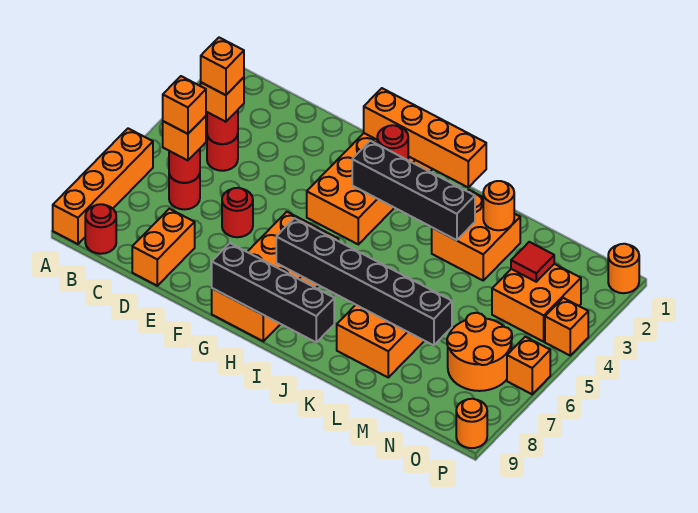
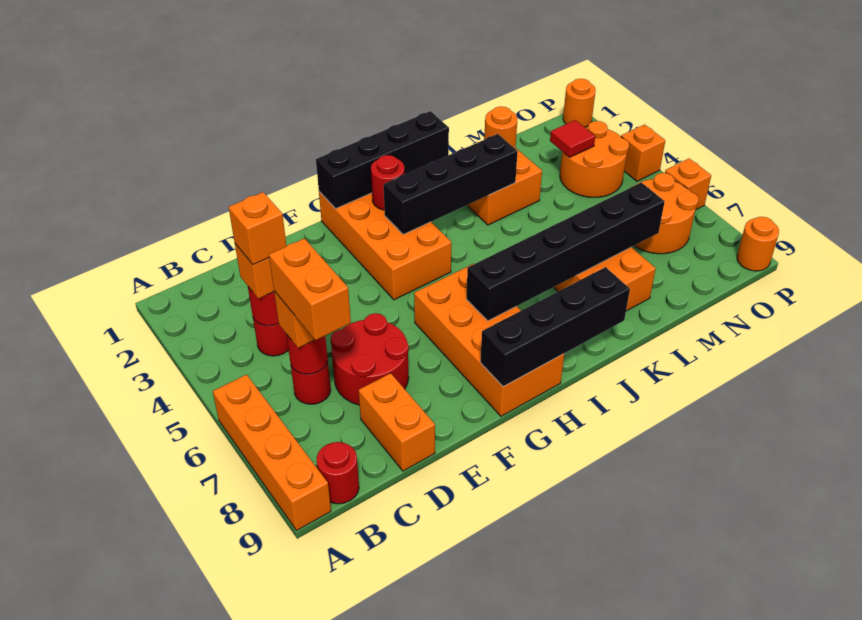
orange brick C6 level 4 -> orange brick C6:C7 level 4
red round brick E6 level 1 -> red round brick D6:E7 level 1
orange brick G1:J1 level 2 -> black brick G1:J1 level 2
orange brick N3:O4 level 1 -> orange round brick N3:O4 level 1

